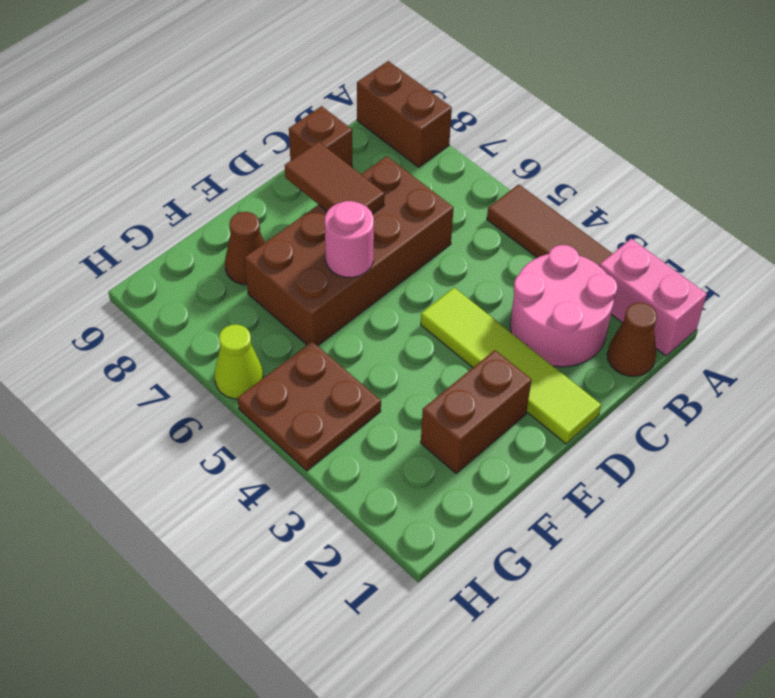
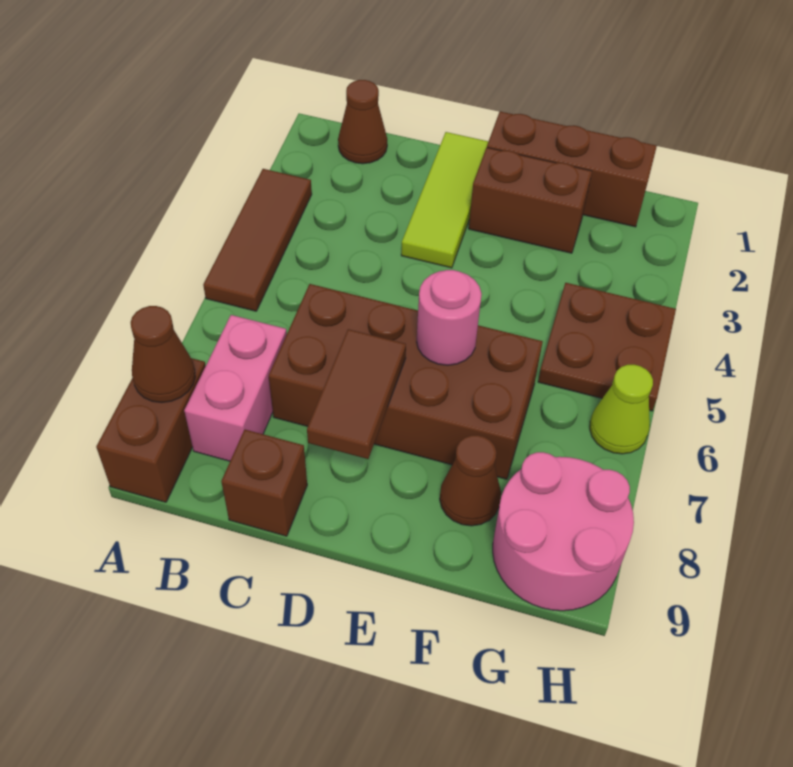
pink brick A1:A2 level 1 -> pink brick B7:B8 level 1
none -> brown cone A8 level 2
pink round brick B2:C3 level 1 -> pink round brick G8:H9 level 1
lime tile D1:D4 level 1 -> lime tile D1:D3 level 1
none -> brown brick E1:G1 level 1

